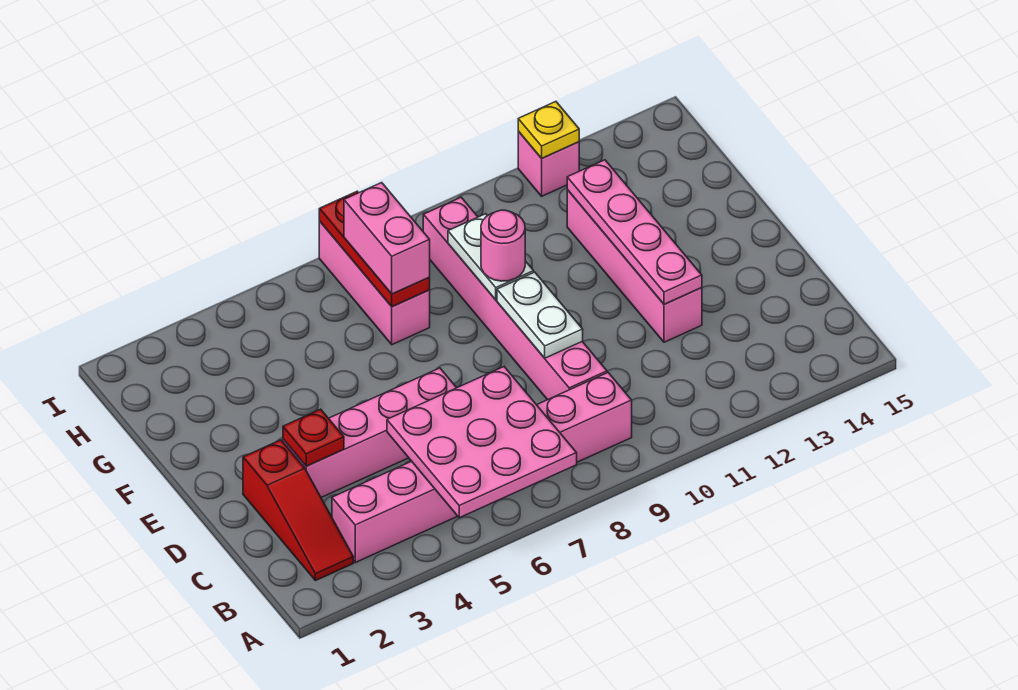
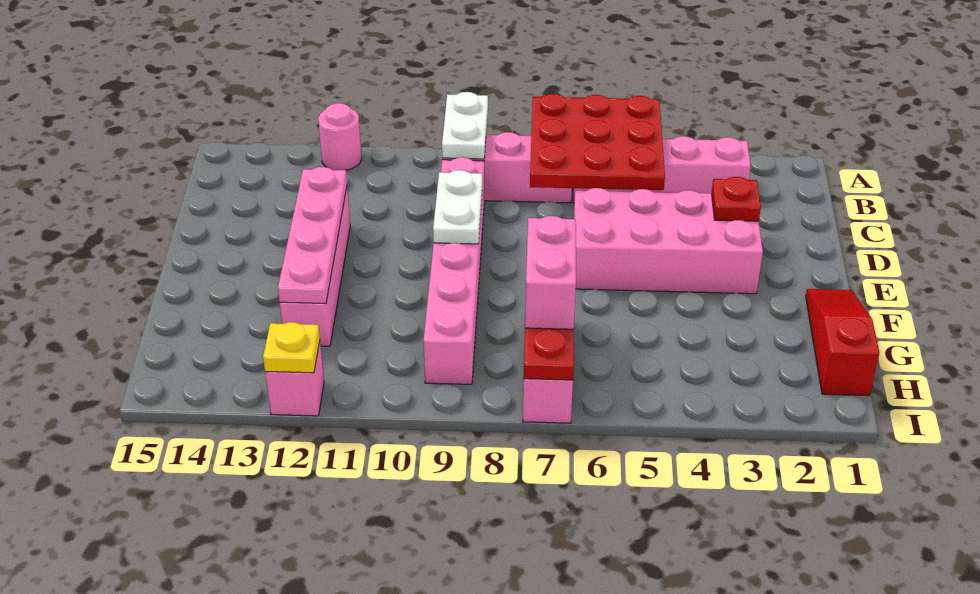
pink plate A5:C7 level 2 -> red plate A5:C7 level 2
red slope B2:D2 level 1 top D -> red slope F1:H1 level 1 top H
pink brick D3:D6 level 1 -> pink brick D3:E6 level 1
white plate F9:G9 level 2 -> white plate A9:B9 level 2
pink round brick F9 level 3 -> pink round brick A12 level 1

